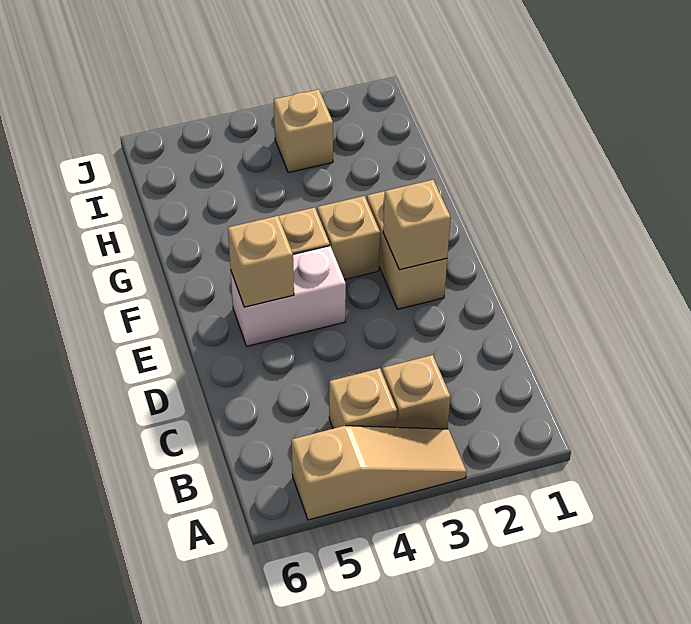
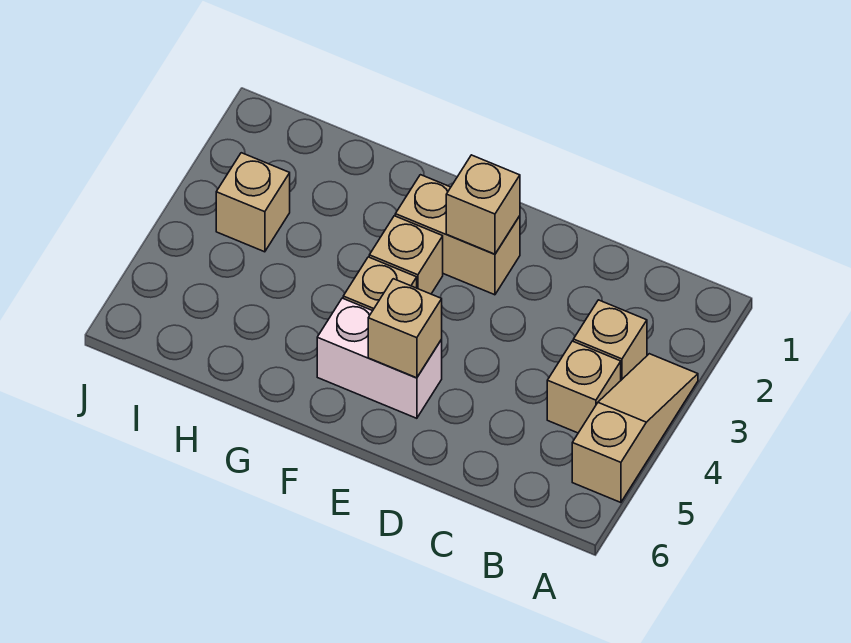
white brick E4:E5 level 1 -> white brick E5:F5 level 1

